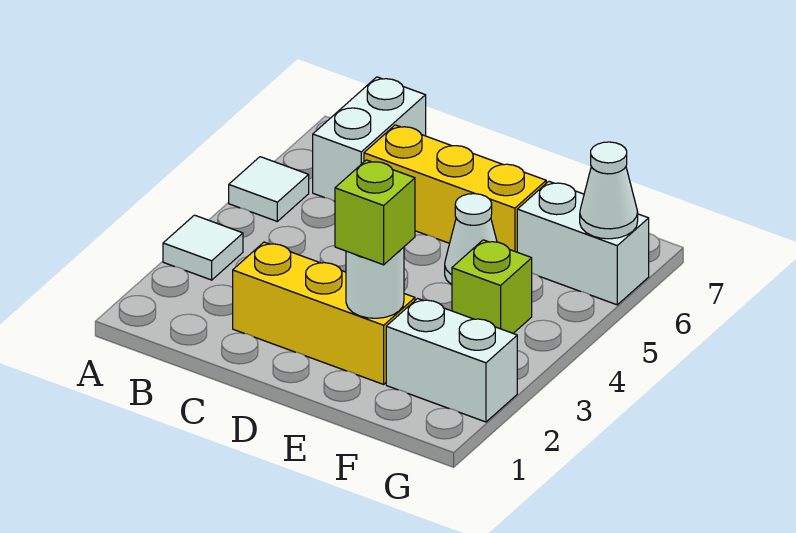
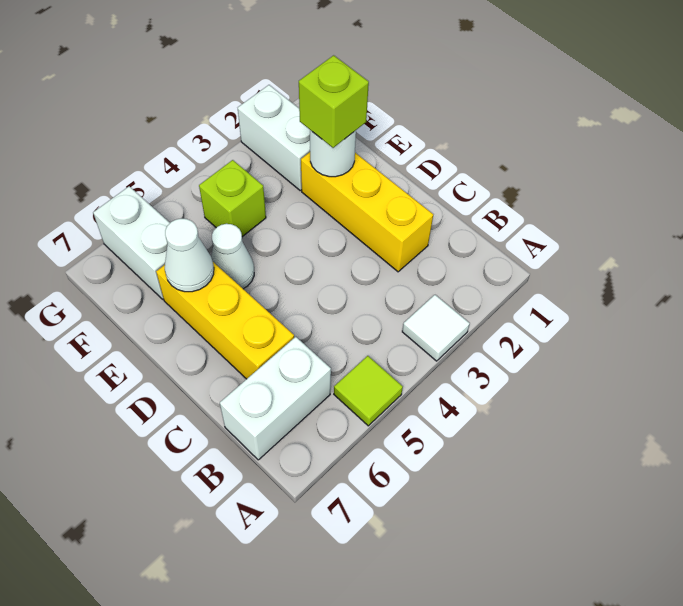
white tile A5 level 1 -> lime tile A5 level 1
white cone G6 level 2 -> white cone E6 level 2

